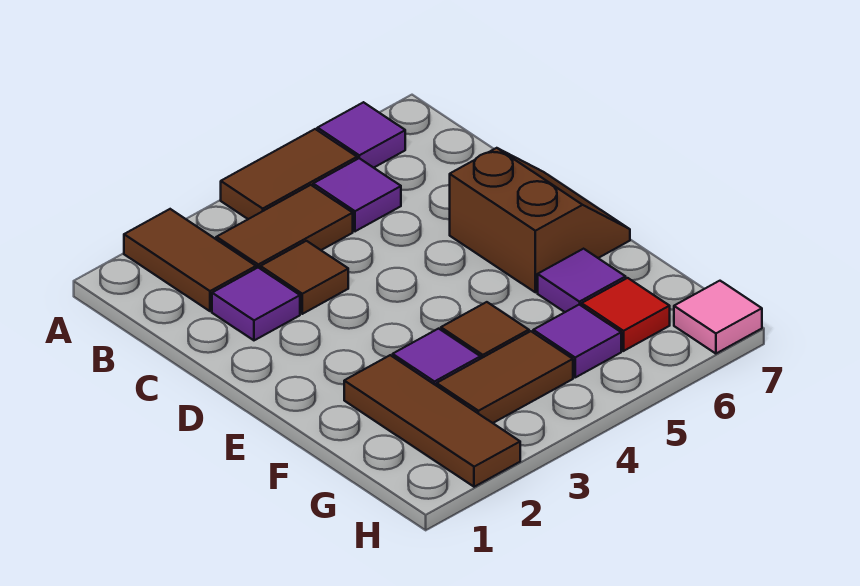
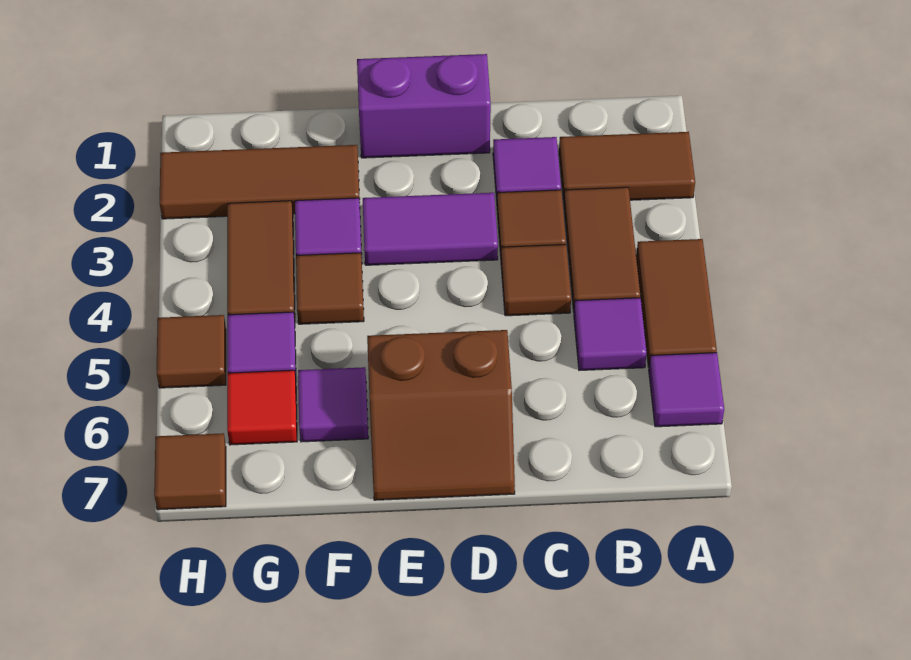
none -> brown tile C4 level 1
none -> purple brick D1:E1 level 1
none -> purple tile D3:E3 level 1
none -> brown tile H5 level 1
pink tile H7 level 1 -> brown tile H7 level 1

